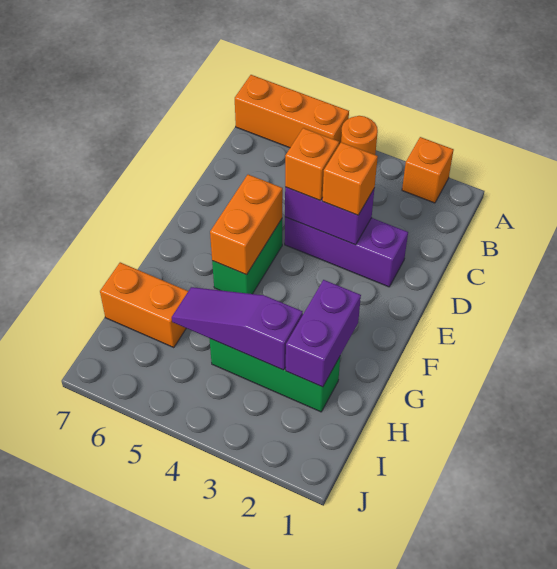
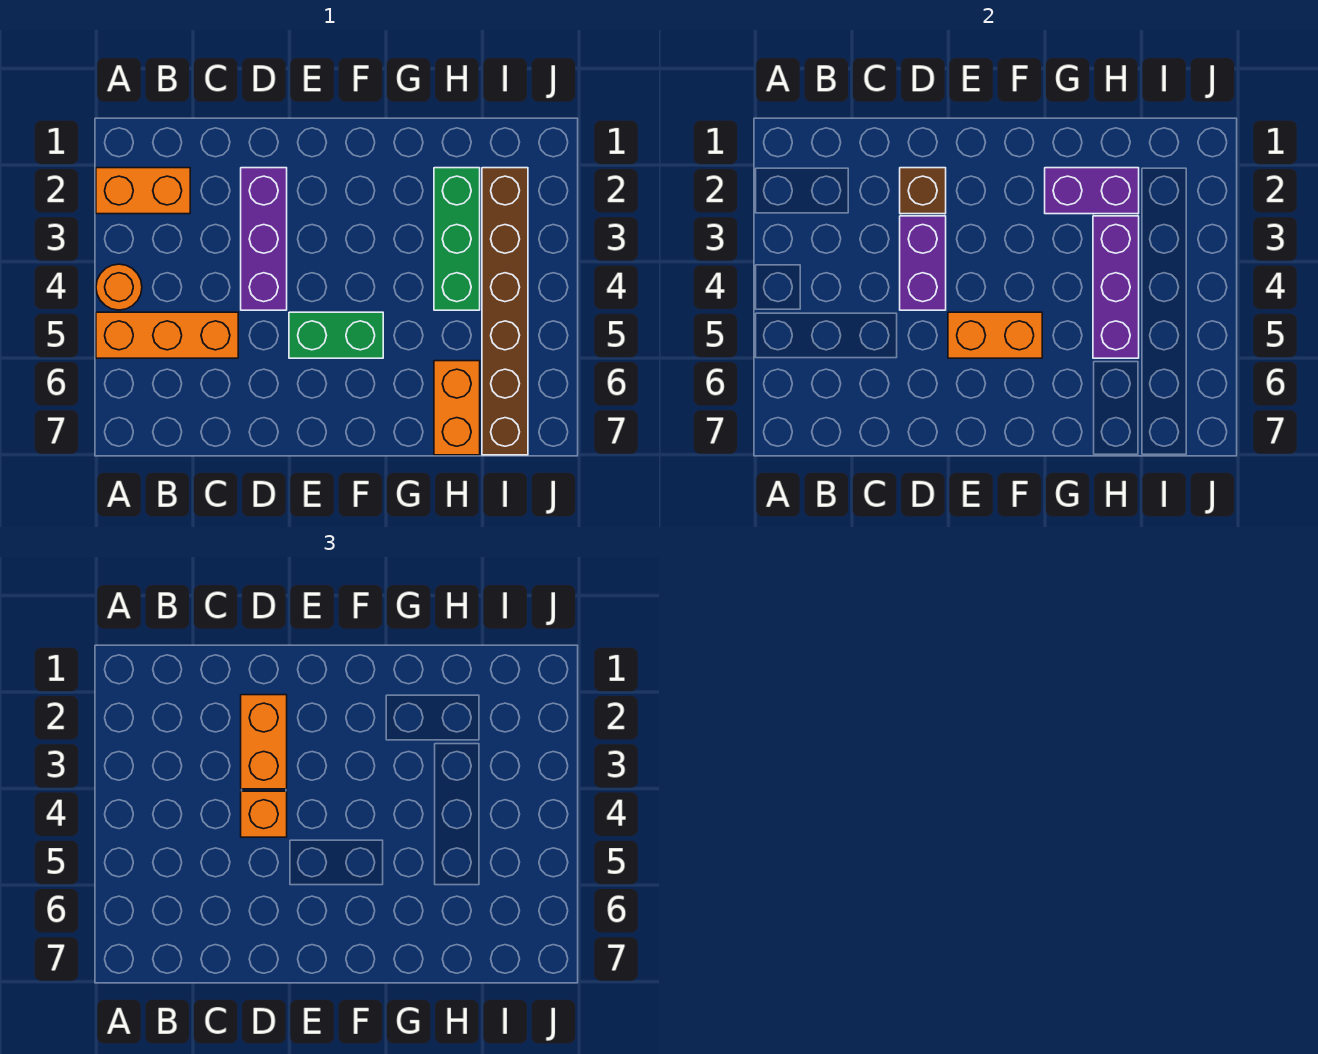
orange brick A2 level 1 -> orange brick A2:B2 level 1
orange brick A5:A7 level 1 -> orange brick A5:C5 level 1
none -> brown brick D2 level 2
orange brick D3 level 3 -> orange brick D2:D3 level 3
purple slope H3:H5 level 2 top 3 -> purple brick H3:H5 level 2
none -> brown brick I2:I7 level 1

